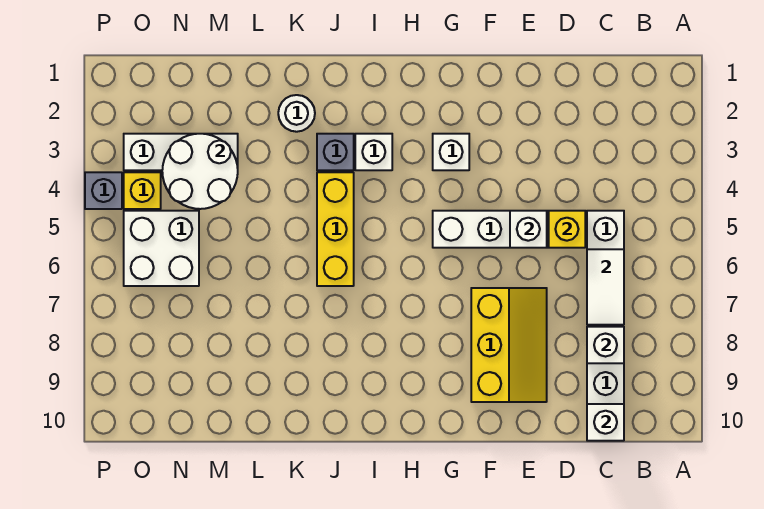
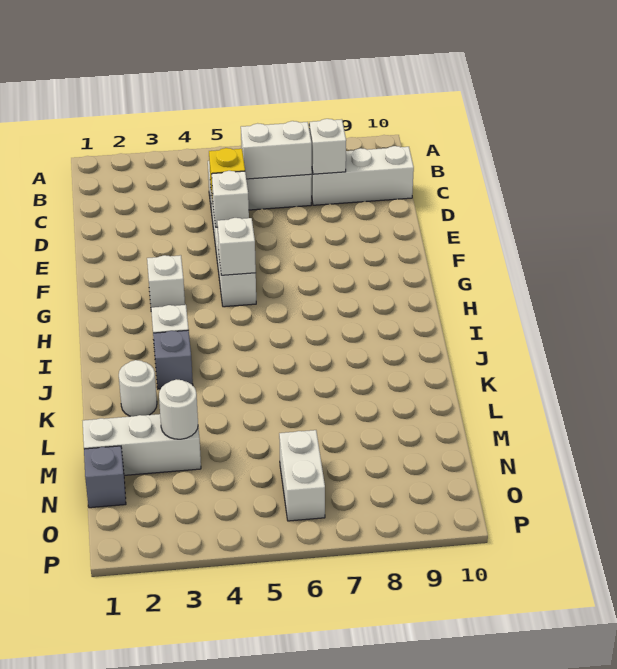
white tile C6:C7 level 2 -> white brick C6:C7 level 2
white brick C10 level 2 -> white brick G5 level 2
yellow slope E7:F9 level 1 top F -> none
yellow brick J4:J6 level 1 -> none
white brick M3:O3 level 1 -> white brick M1:M3 level 1
white round brick M3:N4 level 2 -> white round brick M3 level 2
white brick N5:O6 level 1 -> white brick N6:O6 level 1
yellow brick O4 level 1 -> none
grey brick P4 level 1 -> grey brick N1 level 1

